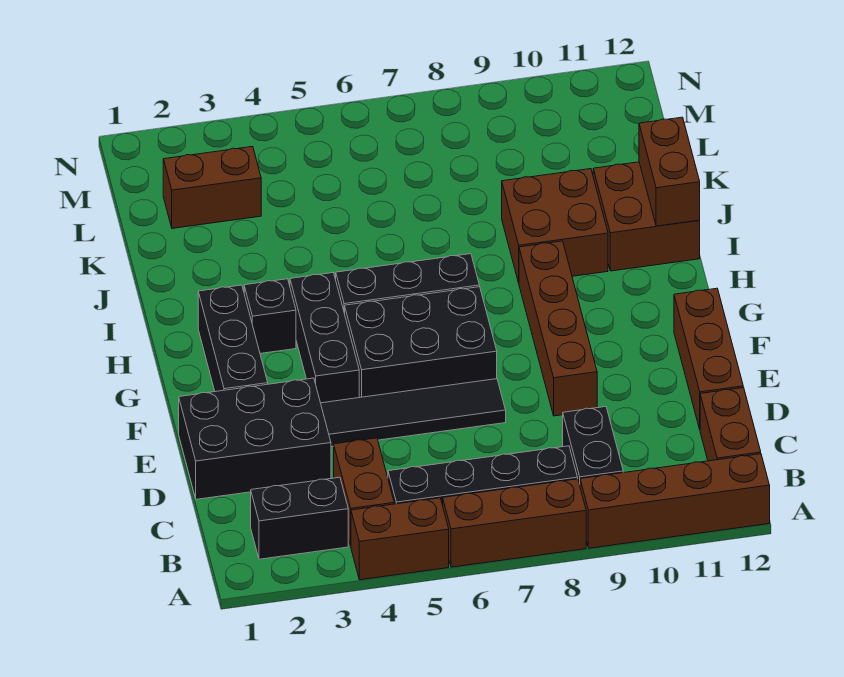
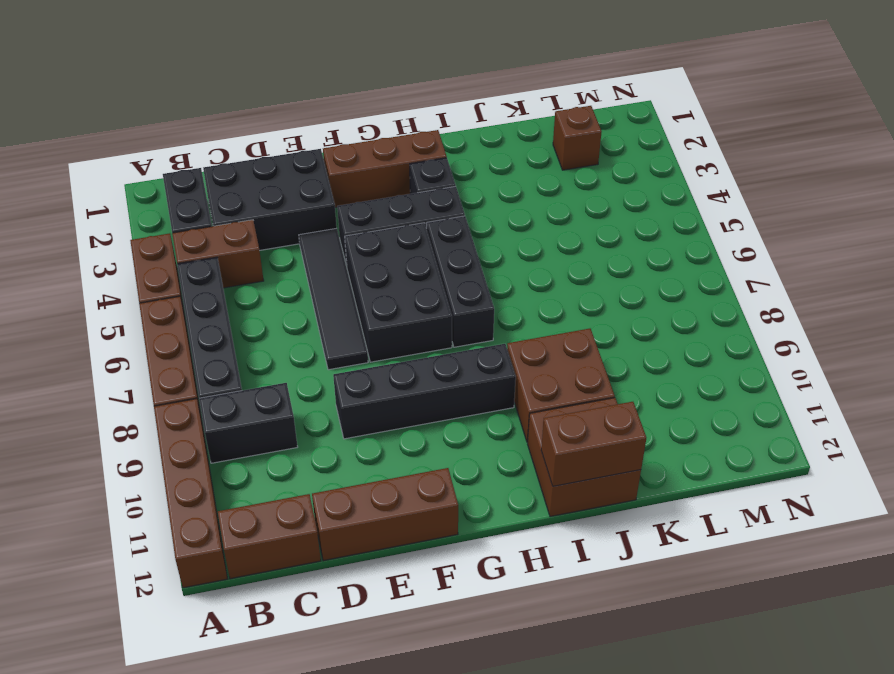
black brick D1:E3 level 1 -> black brick C2:E3 level 1
brown brick E9:H9 level 1 -> black brick E9:H9 level 1
black brick F2:H2 level 1 -> brown brick F2:H2 level 1
brown brick L2:L3 level 1 -> brown brick L2 level 1

